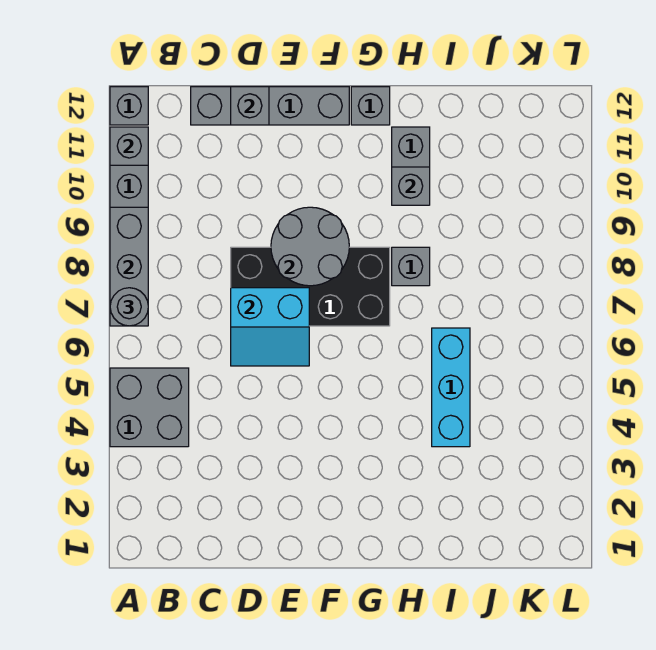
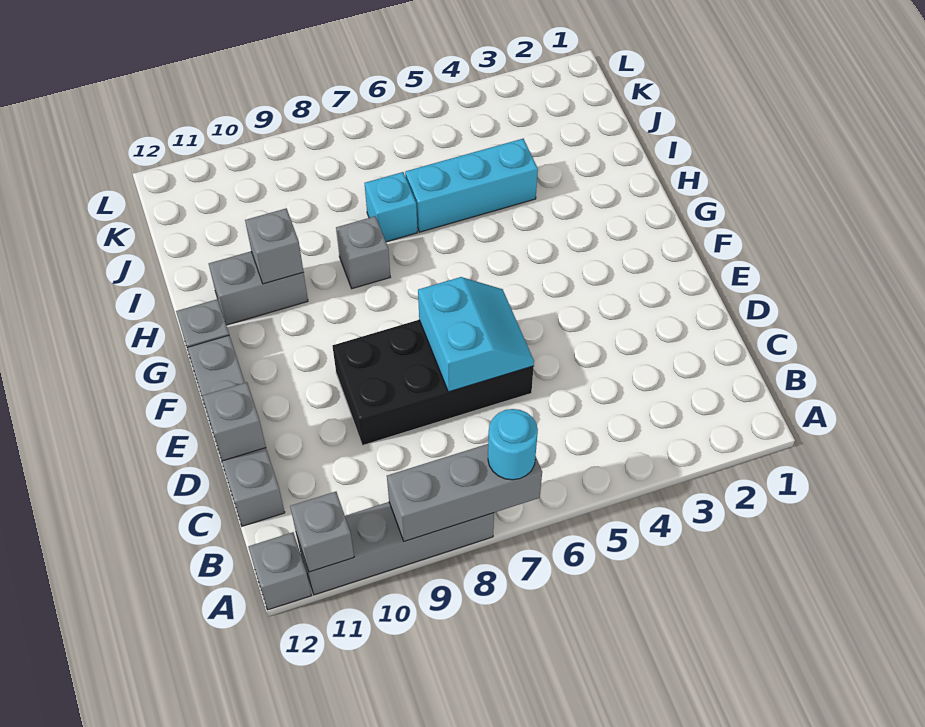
grey brick A4:B5 level 1 -> none
grey round brick A7 level 3 -> cyan round brick A7 level 3
black brick D7:G8 level 1 -> black brick D6:E9 level 1
grey round brick E8:F9 level 2 -> none
none -> cyan brick I7 level 1

